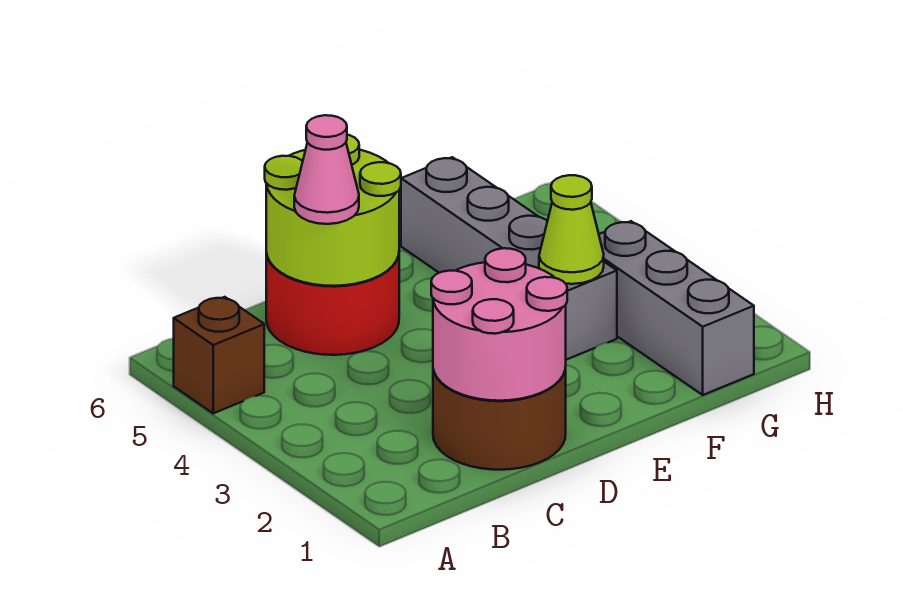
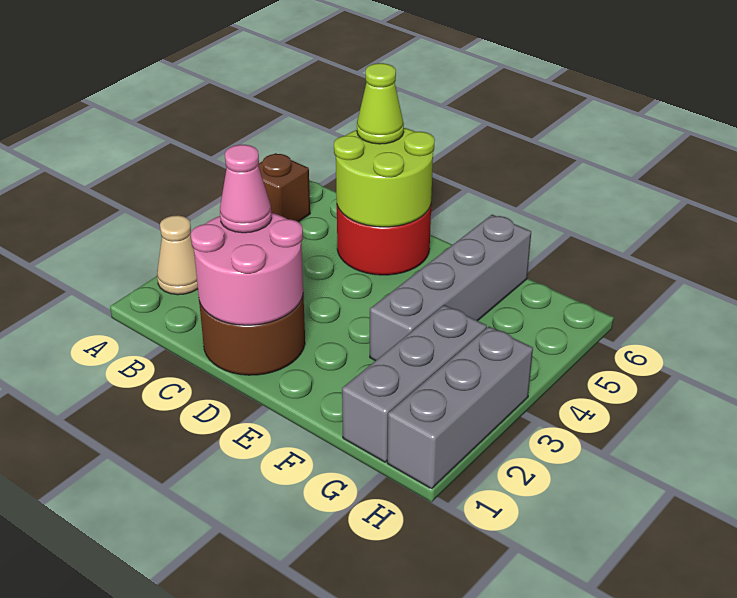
none -> tan cone A2 level 1
pink cone C5 level 3 -> pink cone C2 level 3
lime cone F3 level 2 -> lime cone C6 level 3
none -> grey brick H1:H3 level 1

